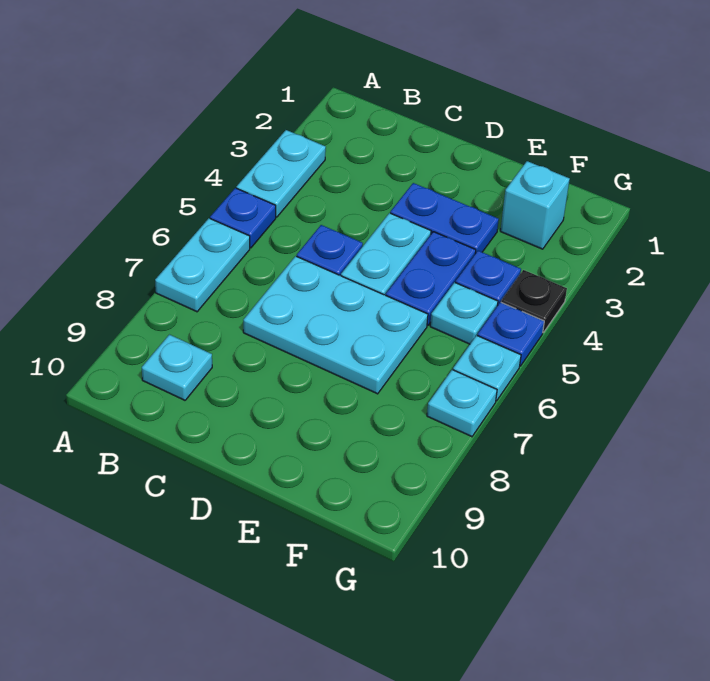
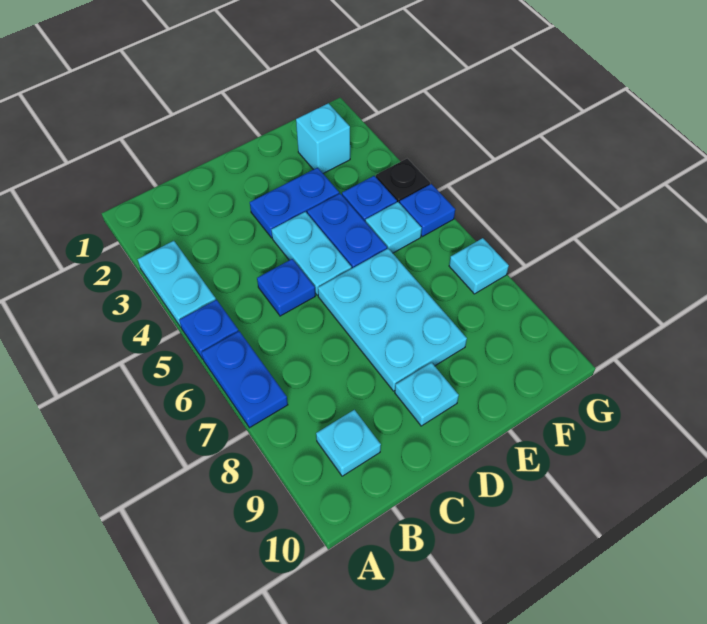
cyan plate A6:A7 level 1 -> blue plate A6:A7 level 1
cyan plate C6:E7 level 1 -> cyan plate D6:E8 level 1
cyan plate G6 level 1 -> cyan plate D9 level 1

